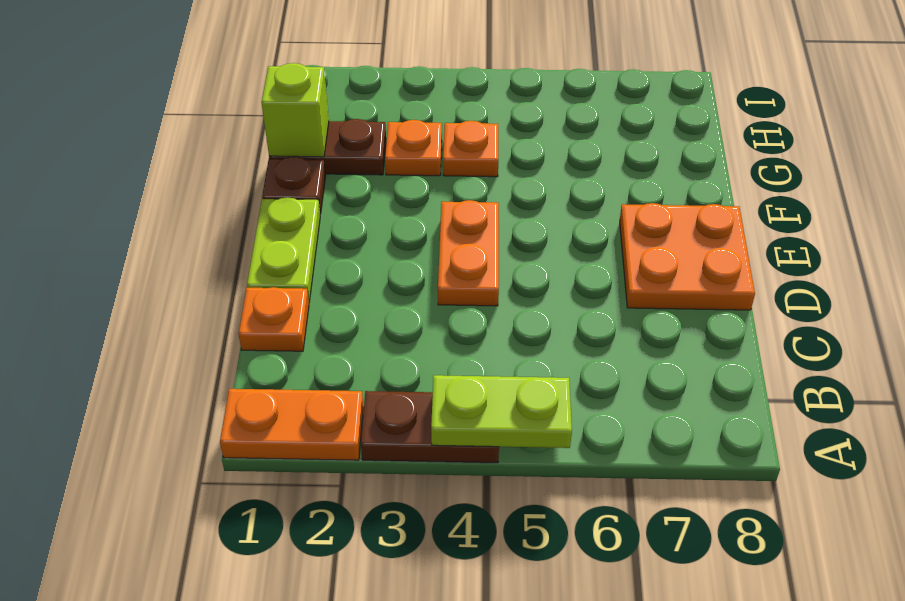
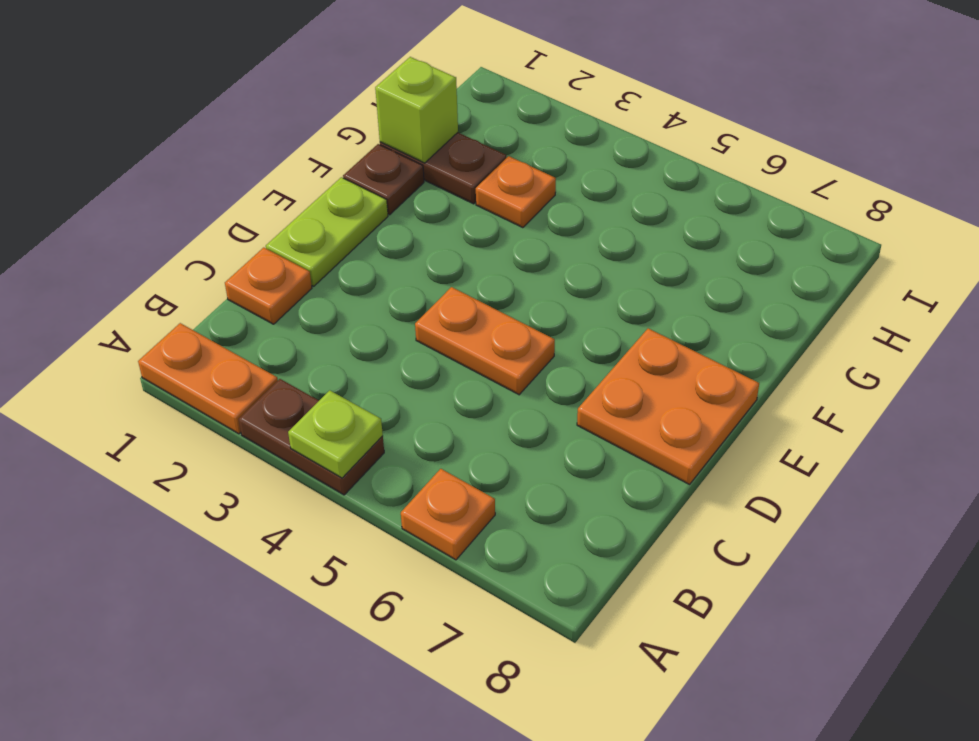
lime plate A4:A5 level 2 -> lime plate A4 level 2
orange plate D4:E4 level 1 -> orange plate D4:D5 level 1
orange plate G4 level 1 -> orange plate A6 level 1

